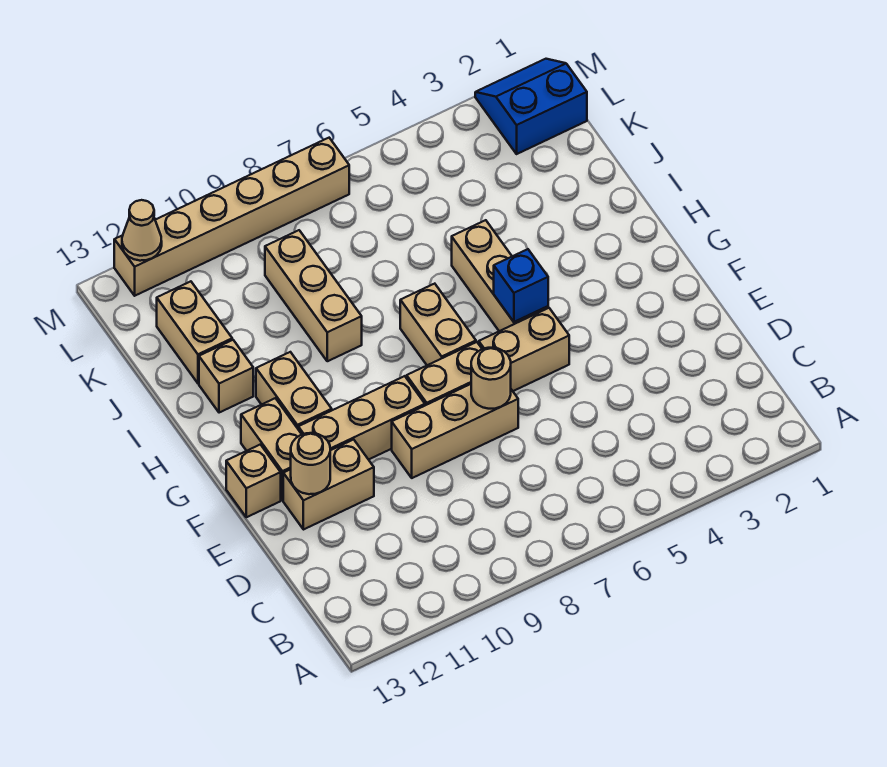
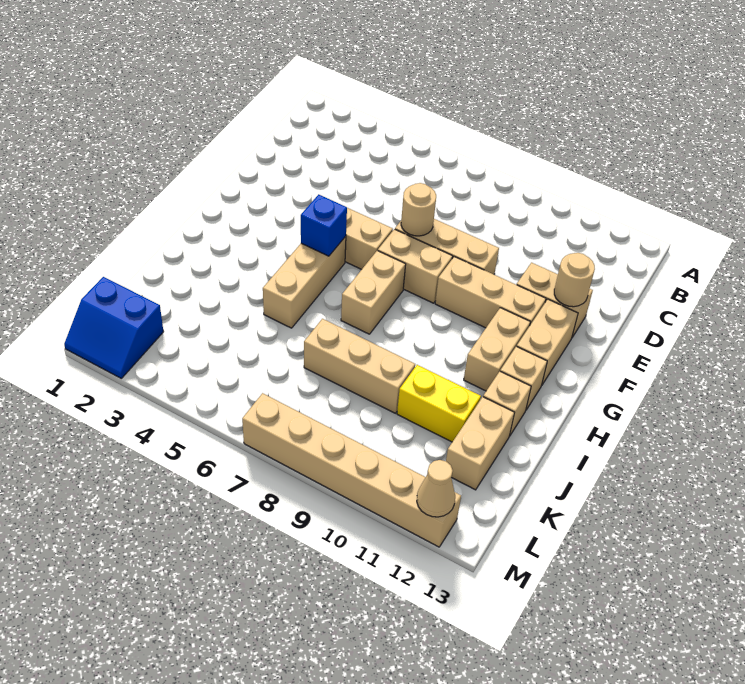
tan brick F13 level 1 -> tan brick H12 level 1
tan brick I9:K9 level 1 -> tan brick J7:J9 level 1
none -> yellow brick J10:J11 level 1

